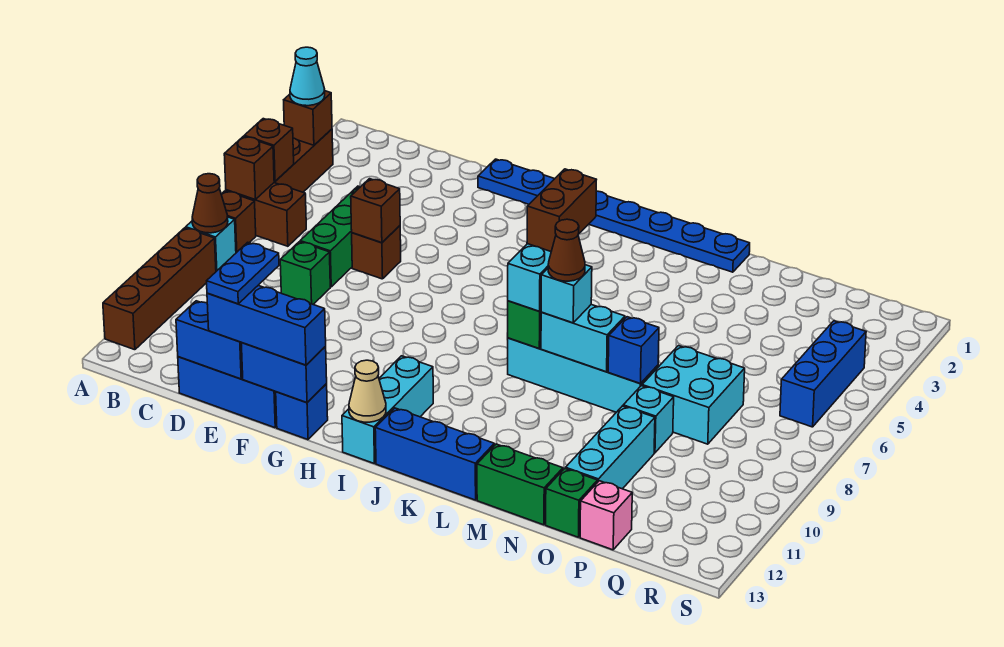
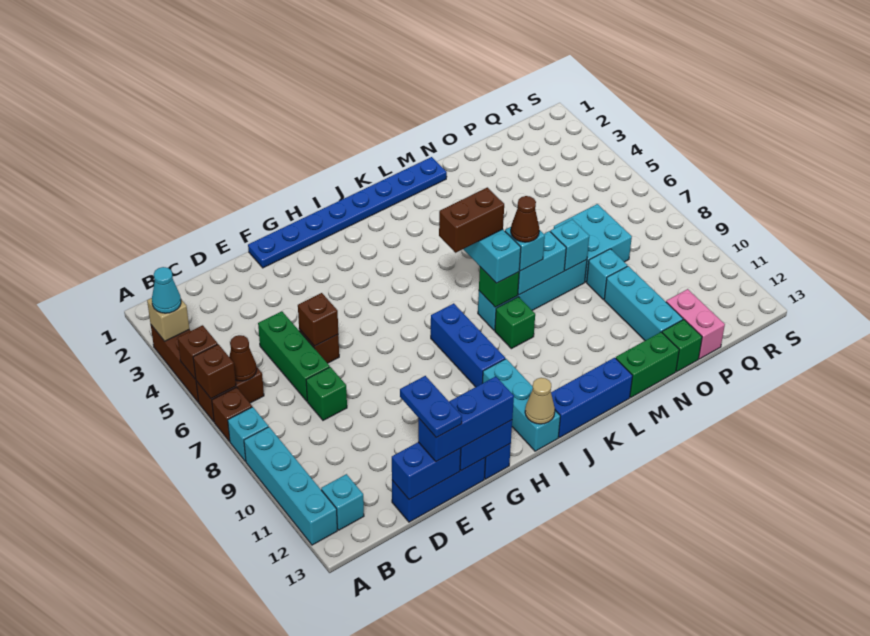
brown brick A3 level 2 -> tan brick A3 level 2
brown cone A8 level 2 -> brown cone B6 level 2
brown brick A9:A12 level 1 -> cyan brick A9:A12 level 1
none -> cyan brick B12 level 1
brown brick K6:K7 level 4 -> brown brick J7:K7 level 4
none -> green brick K9 level 1
blue brick N8 level 2 -> cyan brick N8 level 2
pink brick P13 level 1 -> pink brick P12:P13 level 1
blue brick R4:R6 level 1 -> blue brick I8:I10 level 1

